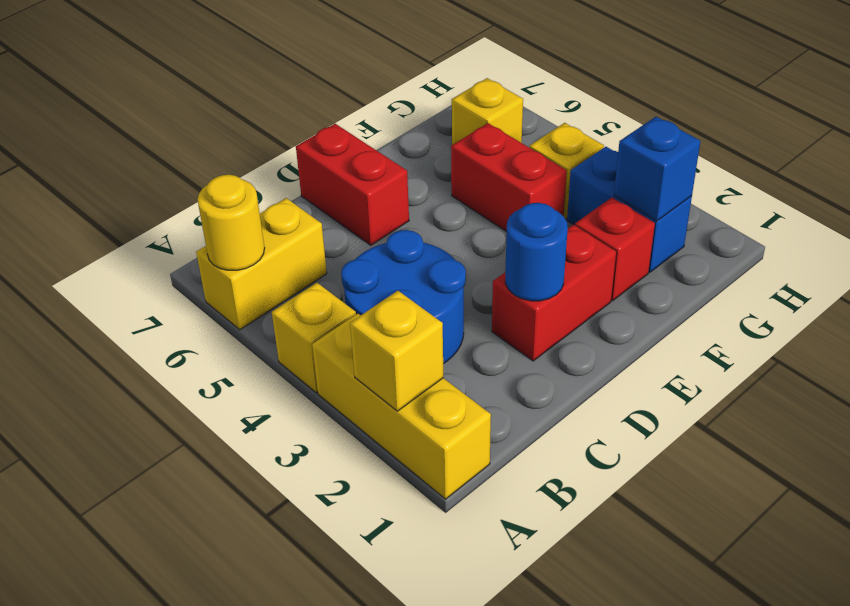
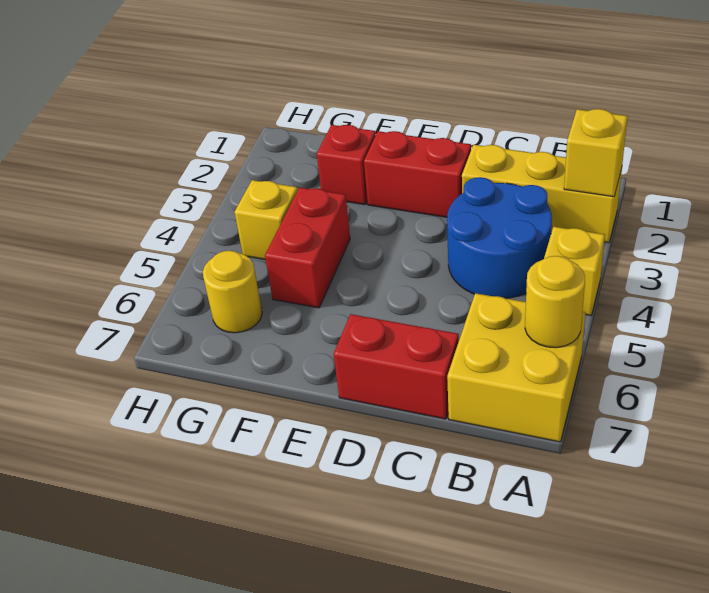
yellow brick A1:A3 level 1 -> yellow brick A2:C2 level 1
yellow brick A6:B6 level 1 -> yellow brick A6:B7 level 1
blue round brick D2 level 2 -> none
red brick D6:D7 level 1 -> red brick C7:D7 level 1
blue brick G2:G3 level 1 -> none
blue brick G2 level 2 -> none
yellow brick G6 level 1 -> yellow round brick G6 level 1

